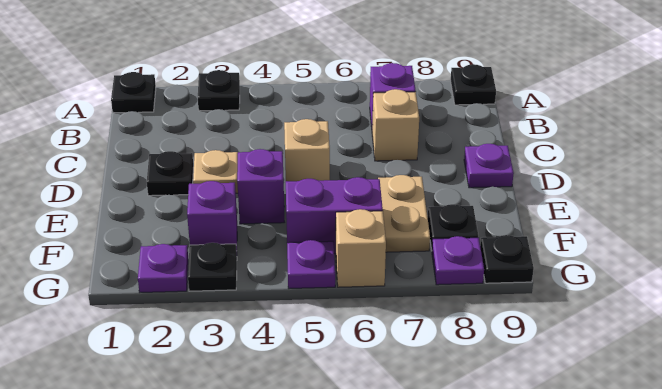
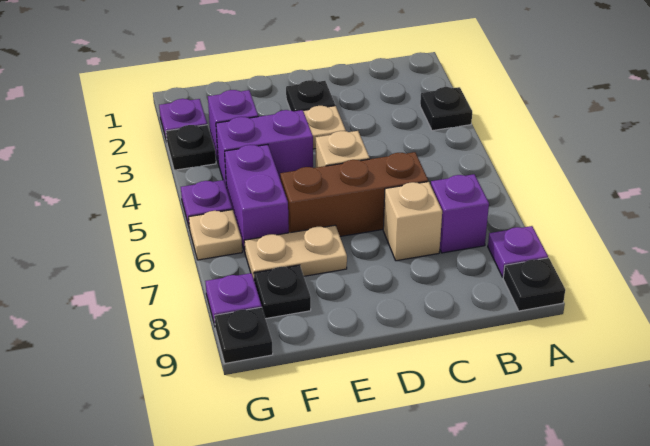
black plate A1 level 1 -> none
none -> brown brick C6:E6 level 1
purple plate D9 level 1 -> purple plate A8 level 1
purple brick E4 level 1 -> purple brick E4:F4 level 1
tan brick G6 level 1 -> tan plate G6 level 1

